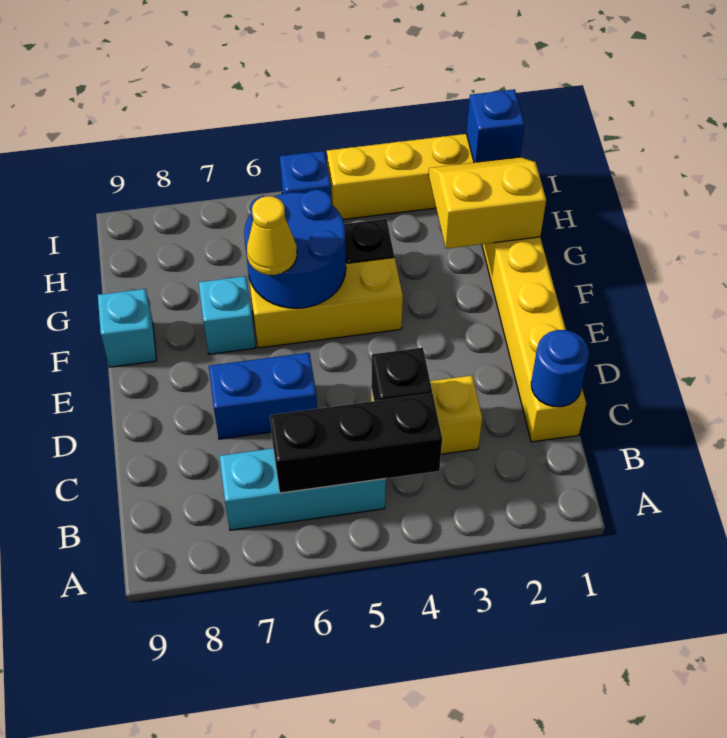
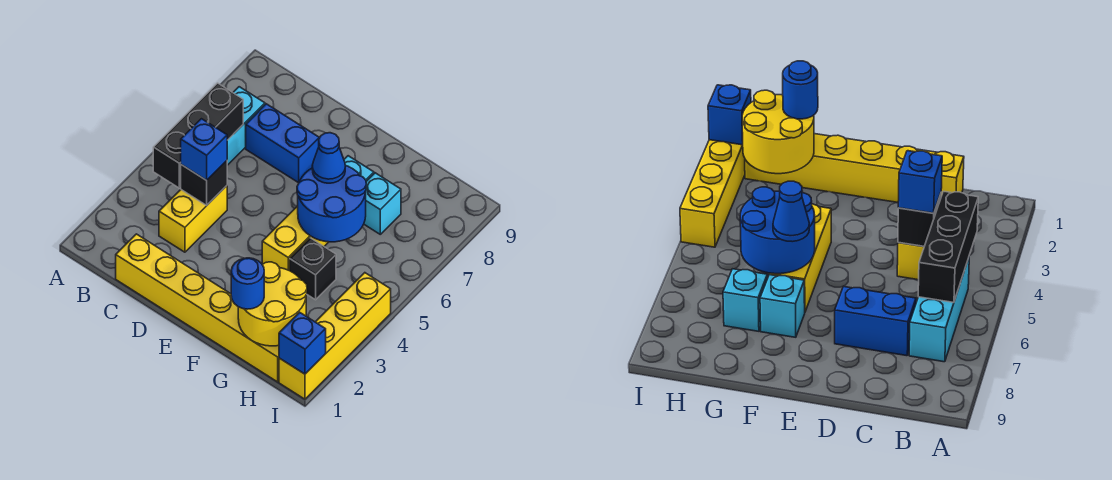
blue round brick C1 level 2 -> blue round brick G1 level 3
blue brick D6:D7 level 1 -> blue brick C7:D7 level 1
yellow cone F6 level 3 -> blue cone F6 level 3
cyan brick F9 level 1 -> cyan brick G7 level 1
yellow slope G1:H2 level 2 top G -> yellow round brick G1:H2 level 2
blue brick I5 level 1 -> blue brick C4 level 3

